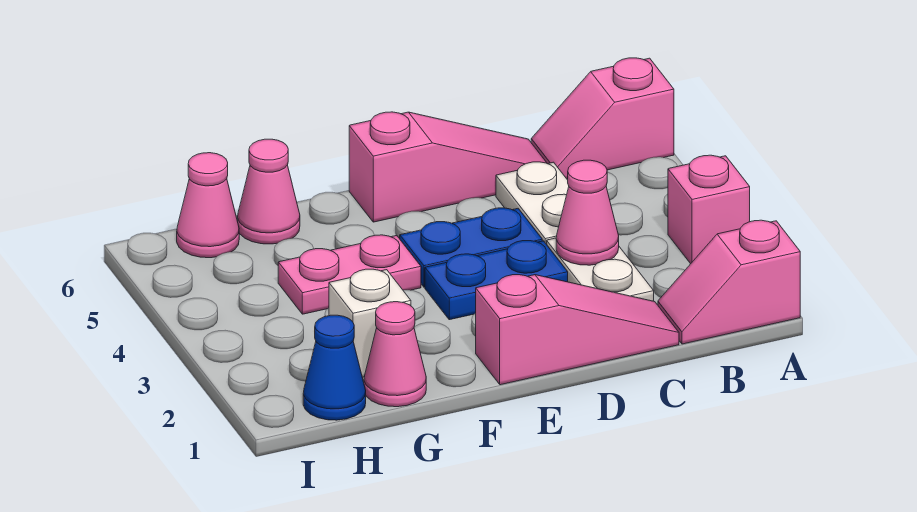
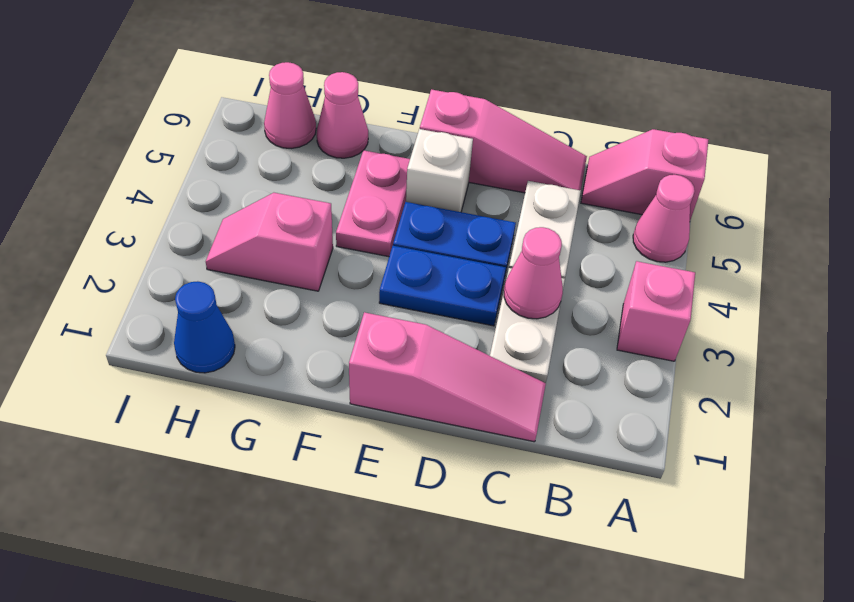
pink slope A1:B1 level 1 top A -> pink slope G3:H3 level 1 top G
pink plate F4:G4 level 1 -> pink plate F4:F5 level 1
pink cone G1 level 1 -> pink cone A5 level 1
white brick G2 level 1 -> white brick E5 level 1

